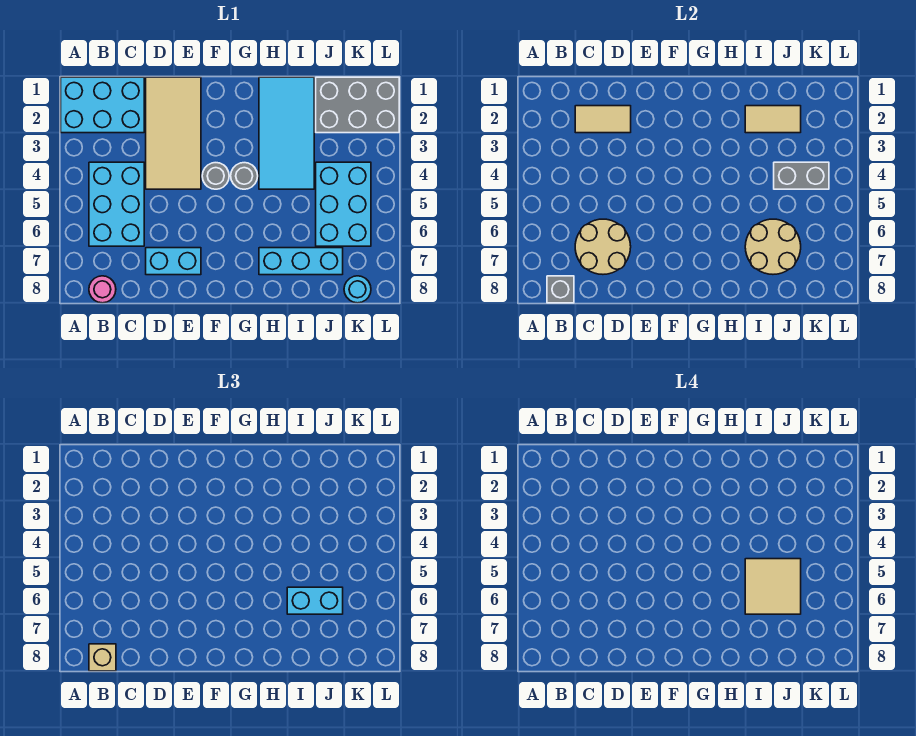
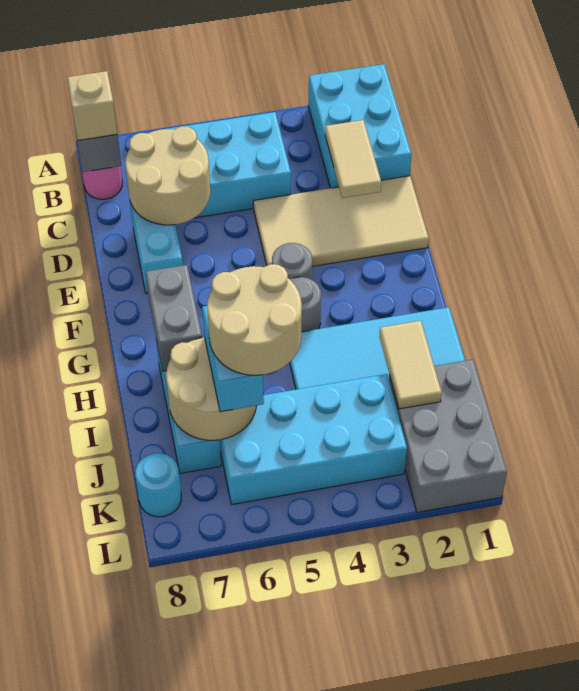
tan tile I5:J6 level 4 -> tan round brick I5:J6 level 4
cyan brick J4:K6 level 1 -> cyan brick J3:K6 level 1
grey brick J4:K4 level 2 -> grey brick G7:H7 level 2

